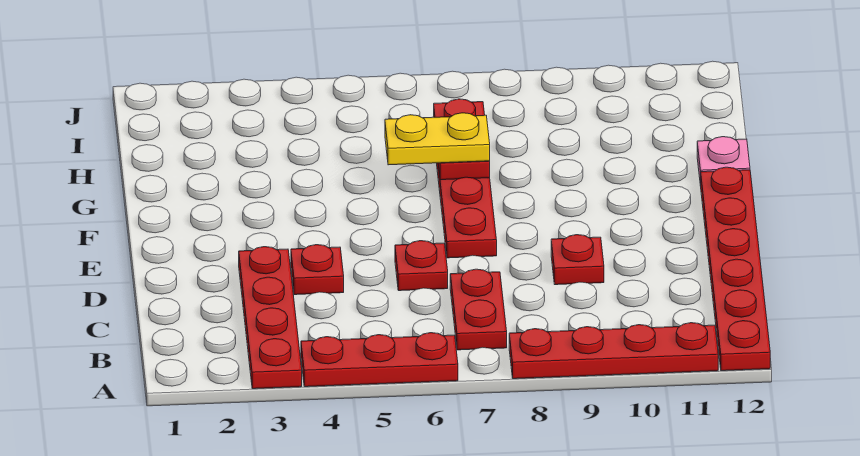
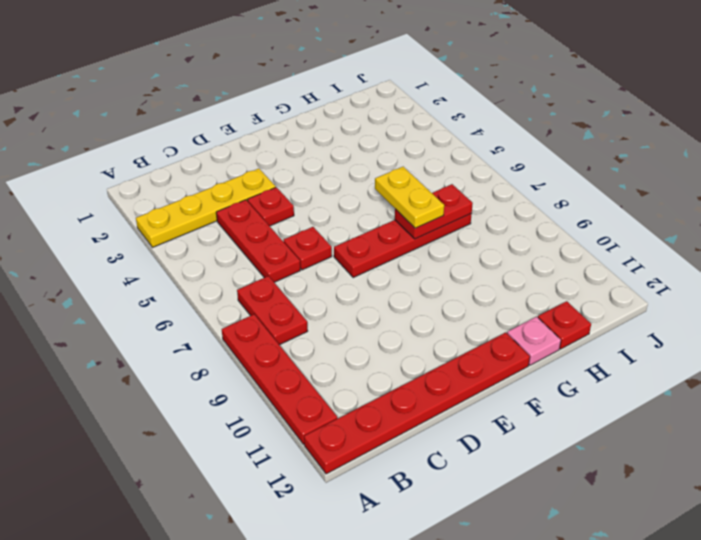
red plate A3:D3 level 1 -> yellow plate A3:D3 level 1
red plate A4:A6 level 1 -> red plate C4:C6 level 1
red plate B7:C7 level 1 -> red plate B7:B8 level 1
red plate D9 level 1 -> red plate H12 level 1

